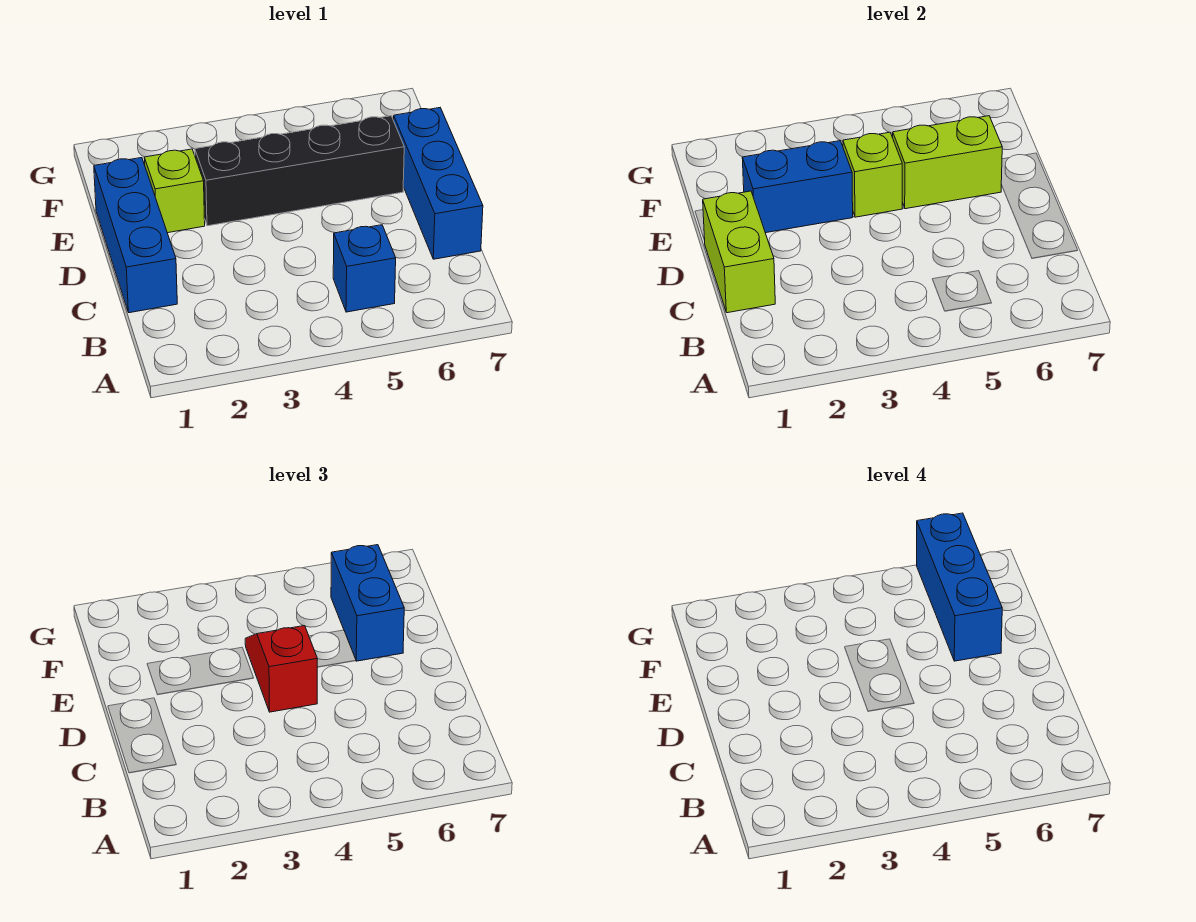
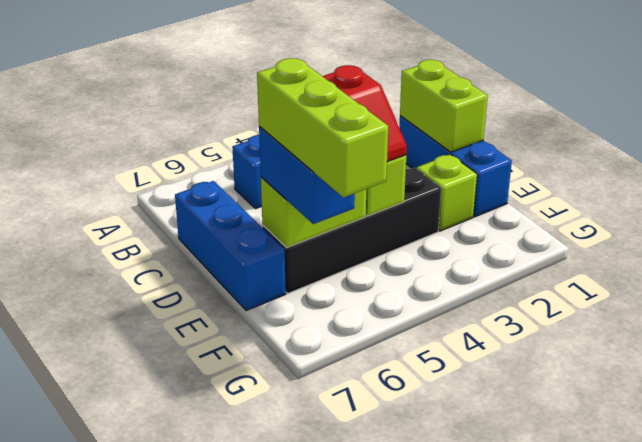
blue brick E2:E3 level 2 -> none
blue brick E6:G6 level 4 -> lime brick E6:G6 level 4

